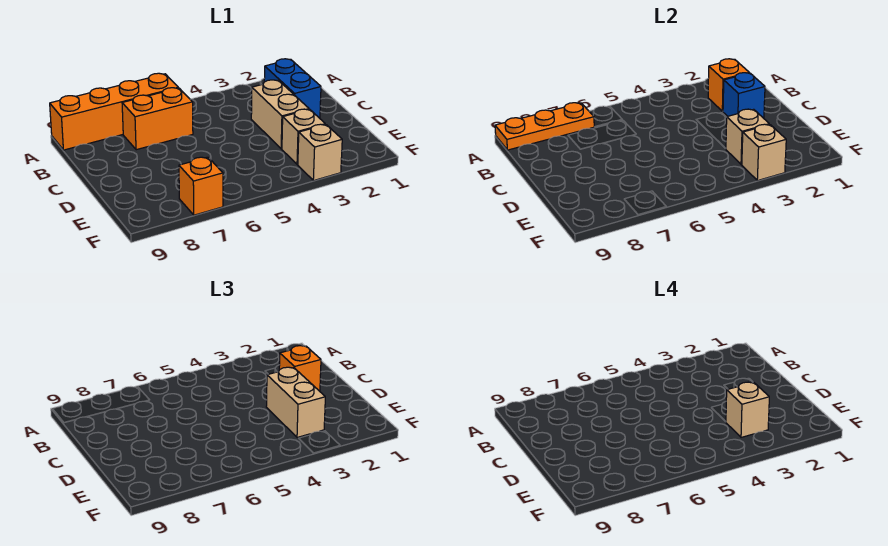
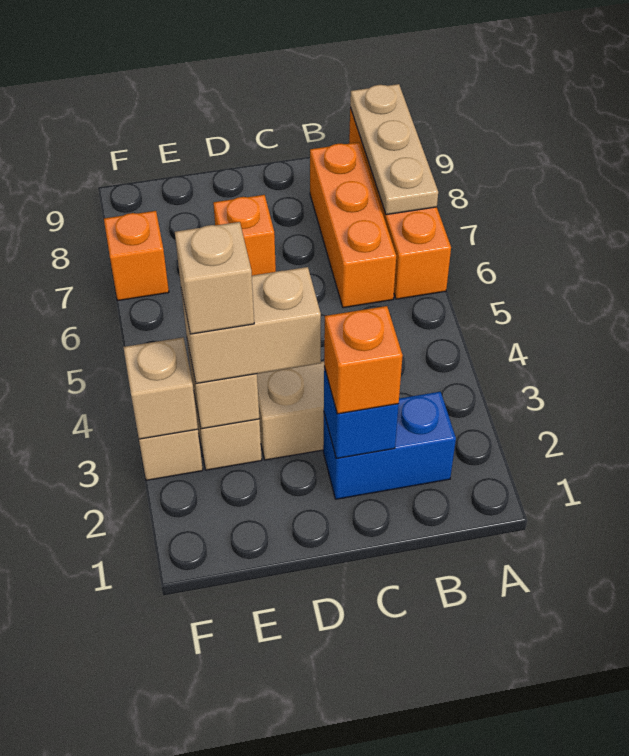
orange plate A7:A9 level 2 -> tan plate A7:A9 level 2
orange brick B2 level 2 -> orange brick D7 level 1
orange brick B6:B7 level 1 -> orange brick B6:B8 level 1

